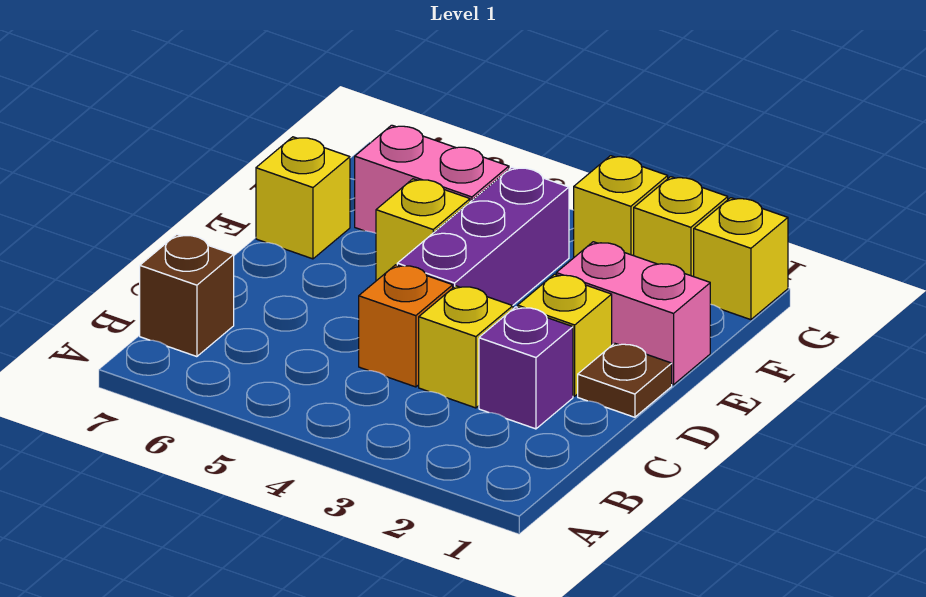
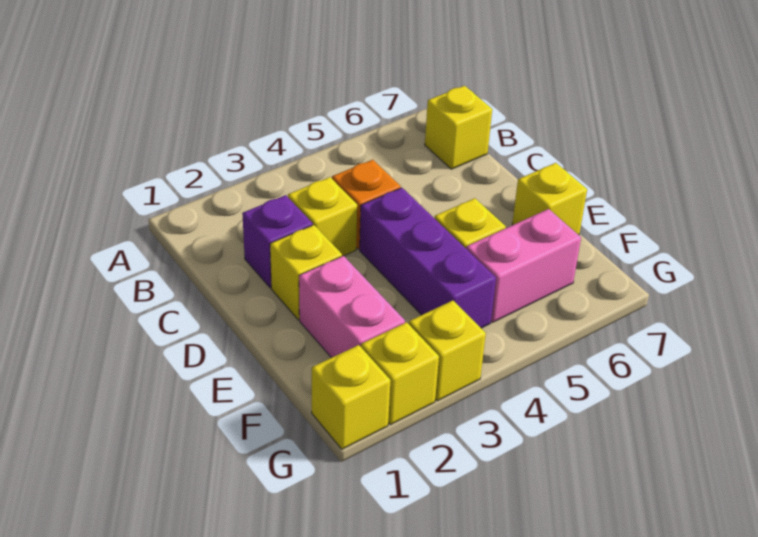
brown brick B7 level 1 -> yellow brick B7 level 1
brown plate D1 level 1 -> none
pink brick E1:E2 level 1 -> pink brick E2:F2 level 1

